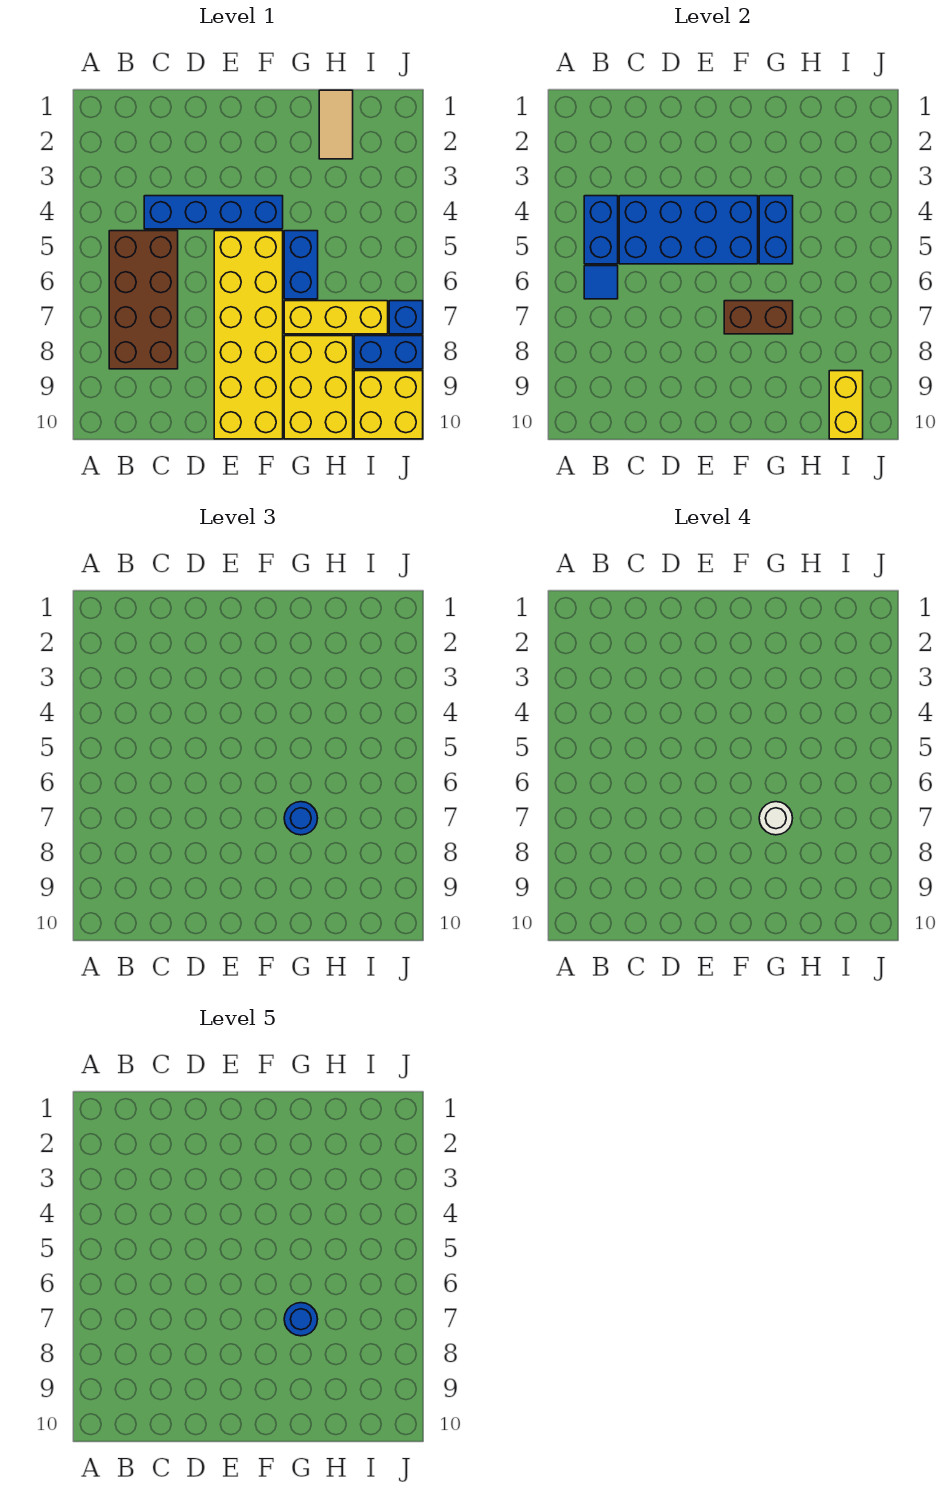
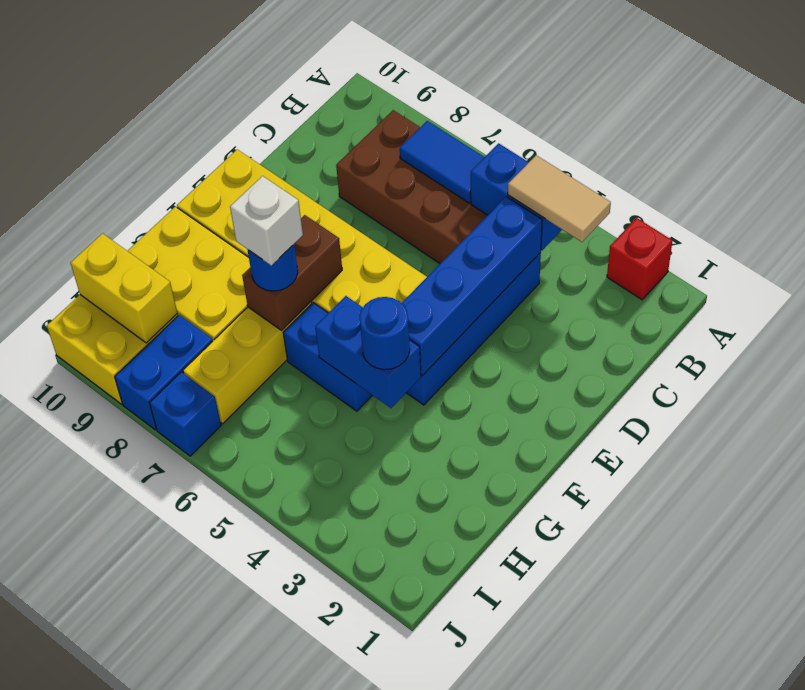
none -> red brick A2 level 1
blue tile B6 level 2 -> blue tile B6:B7 level 2
blue brick C4:F5 level 2 -> blue brick C4:F4 level 2
white round brick G7 level 4 -> white brick G7 level 4
blue round brick G7 level 5 -> blue round brick G4 level 3
tan tile H1:H2 level 1 -> tan tile B3:B4 level 3

